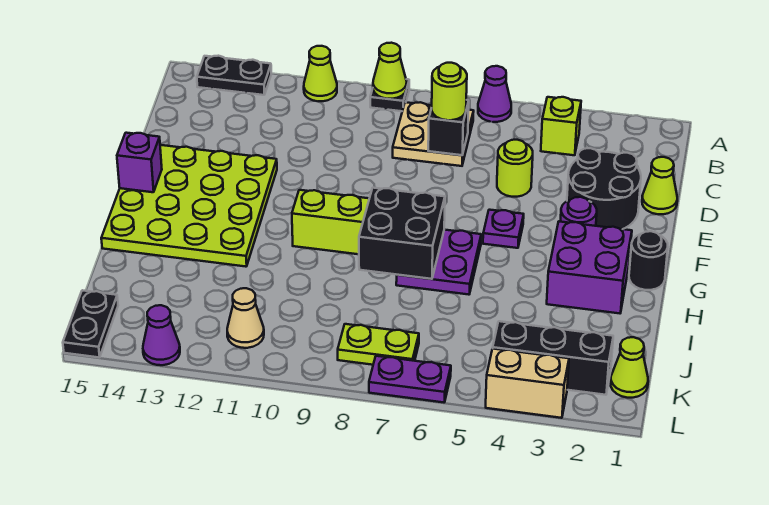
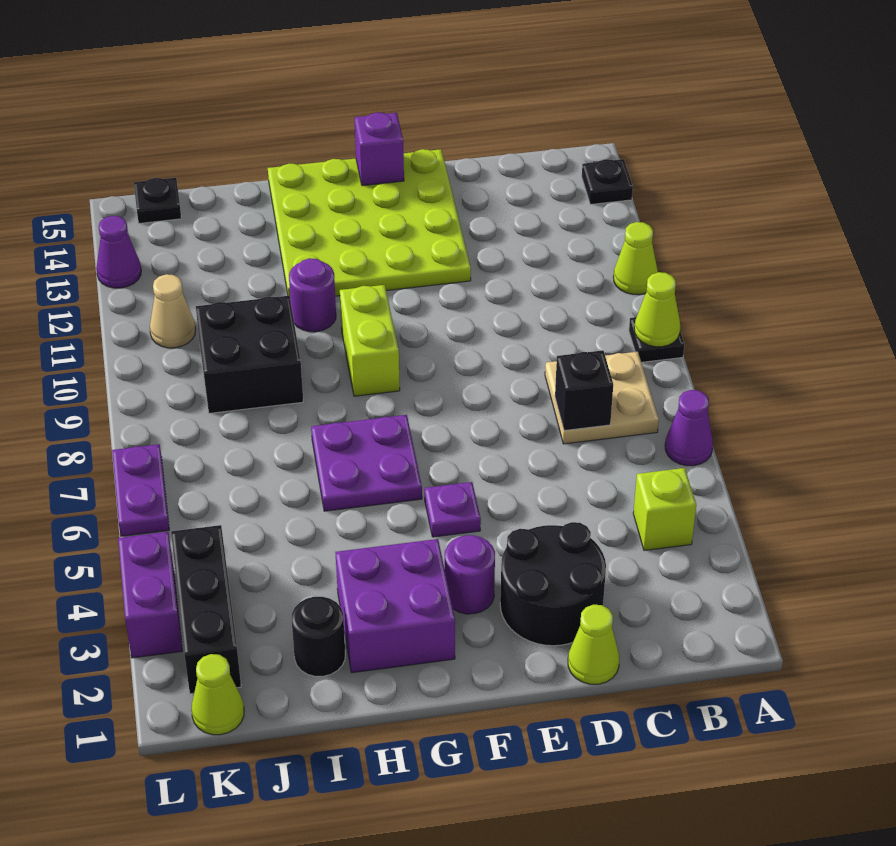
black plate A13:A14 level 1 -> black plate A14 level 1
lime round brick C7 level 3 -> none
lime round brick D5 level 1 -> none
black round brick G1 level 1 -> black round brick I2 level 1
black brick G7:H8 level 2 -> black brick I9:J10 level 1
none -> purple round brick H11 level 1
lime plate K7:K8 level 1 -> none
black plate K15:L15 level 1 -> black plate K15 level 1
tan brick L3:L4 level 1 -> purple brick L3:L4 level 1

